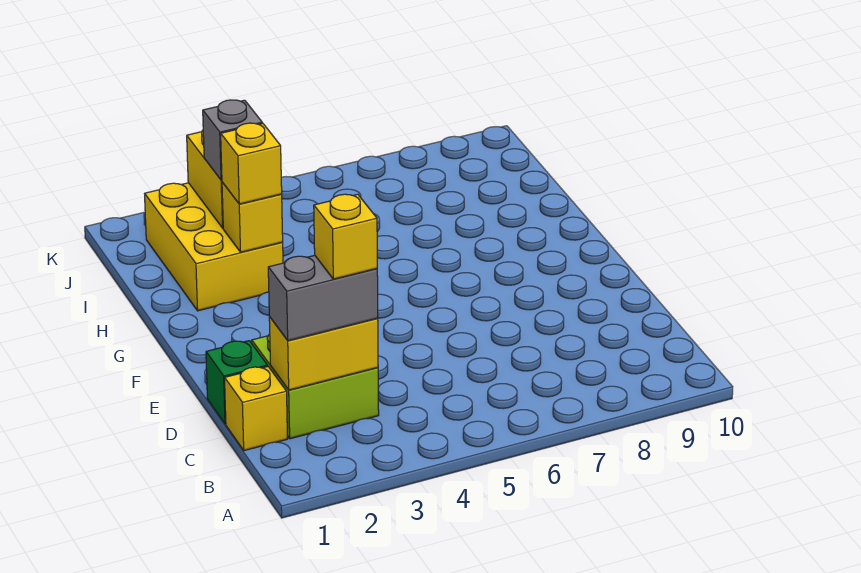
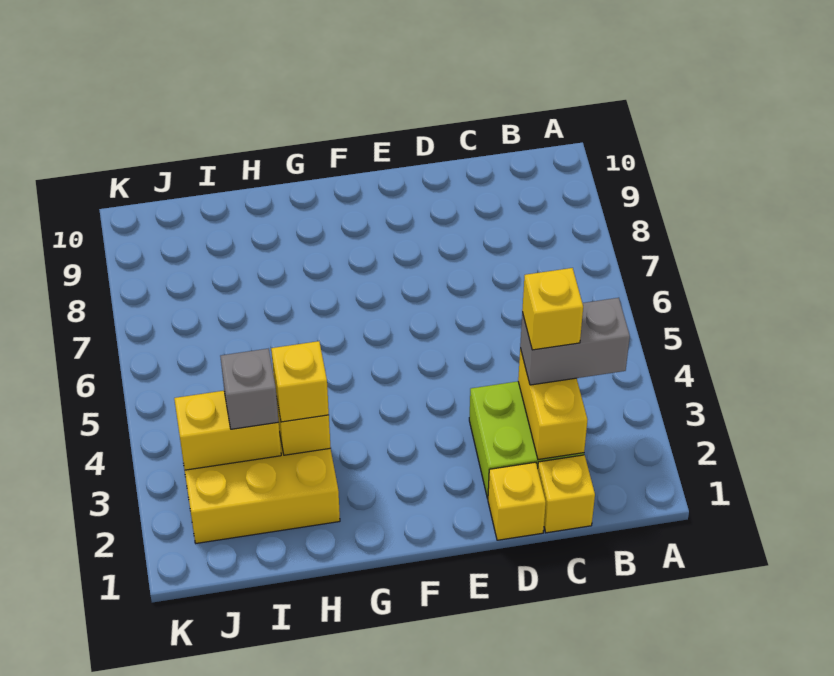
grey brick C2:C3 level 3 -> grey brick B3:C3 level 3
green brick D1 level 1 -> yellow brick D1 level 1

